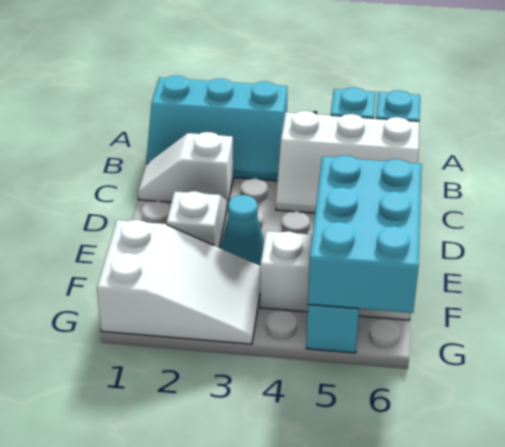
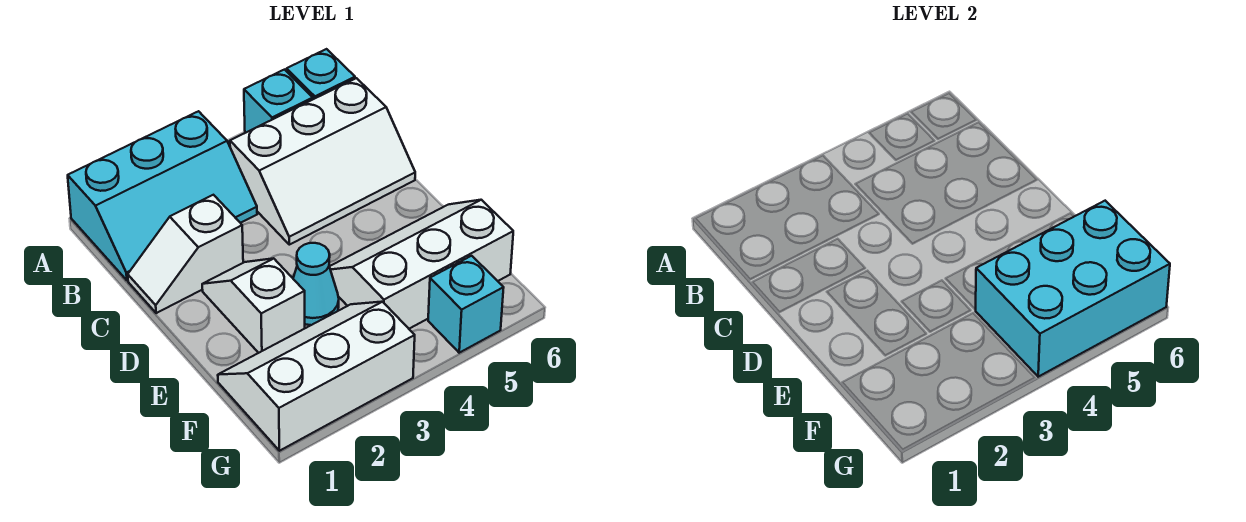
cyan brick E5:G6 level 2 -> cyan brick F4:G6 level 2
white slope F1:G3 level 1 top 1 -> white slope F1:G3 level 1 top G

